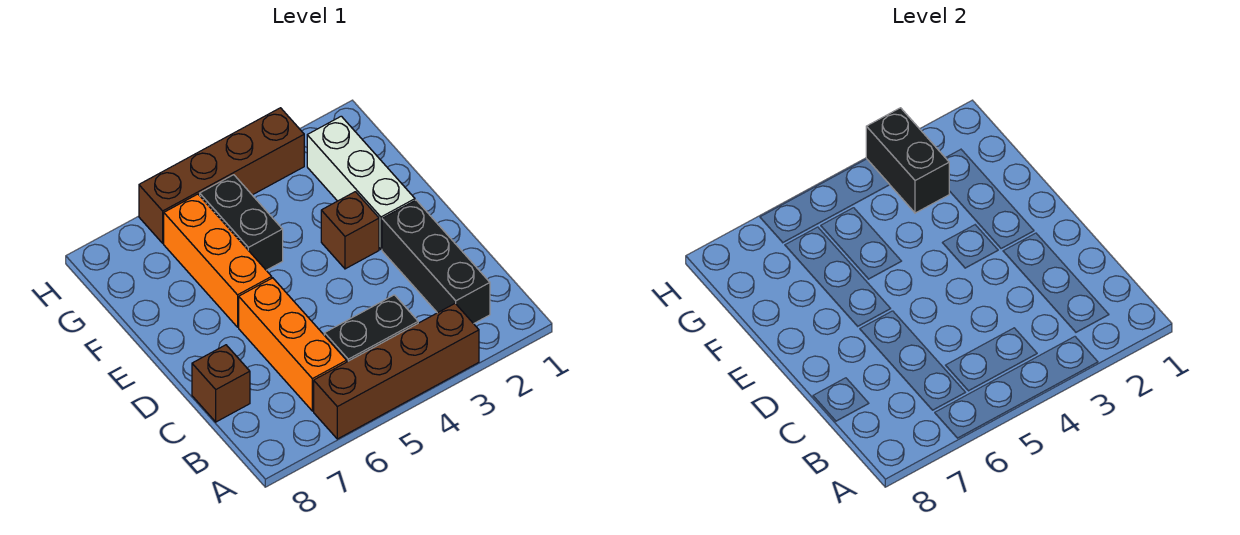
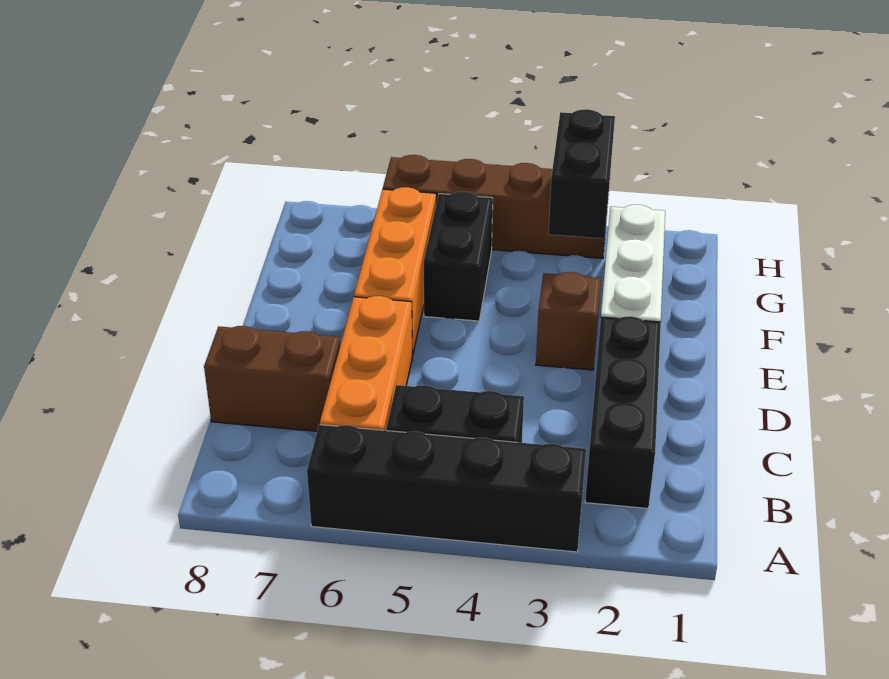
brown brick A3:A6 level 1 -> black brick A3:A6 level 1
brown brick C8 level 1 -> brown brick C7:C8 level 1

